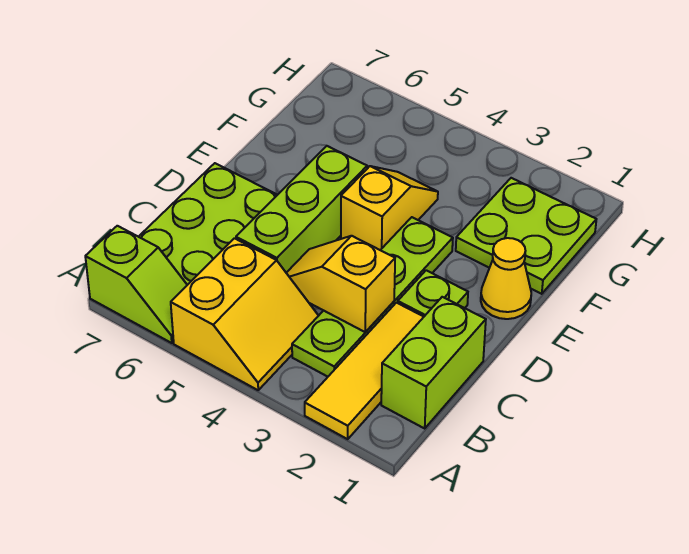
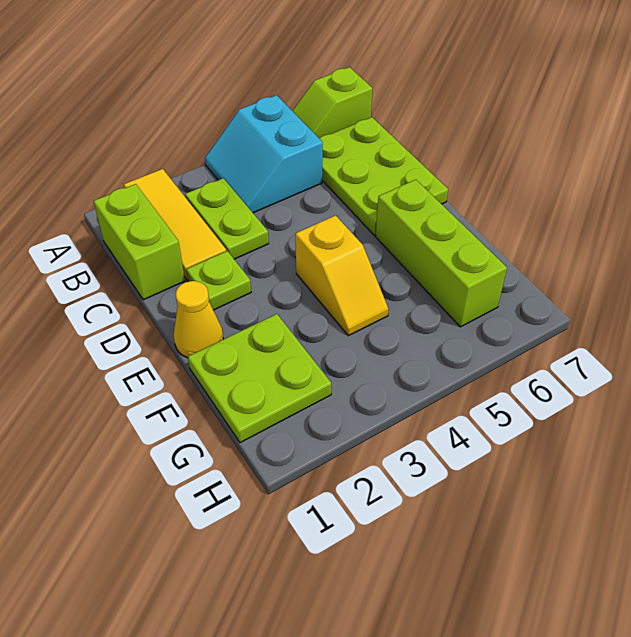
yellow slope A4:B5 level 1 top 5 -> cyan slope A4:B5 level 1 top 5
lime plate B3:E3 level 1 -> lime plate B3:C3 level 1
yellow slope C3:C4 level 2 top 3 -> none
lime brick C5:E5 level 1 -> lime brick E6:G6 level 1

